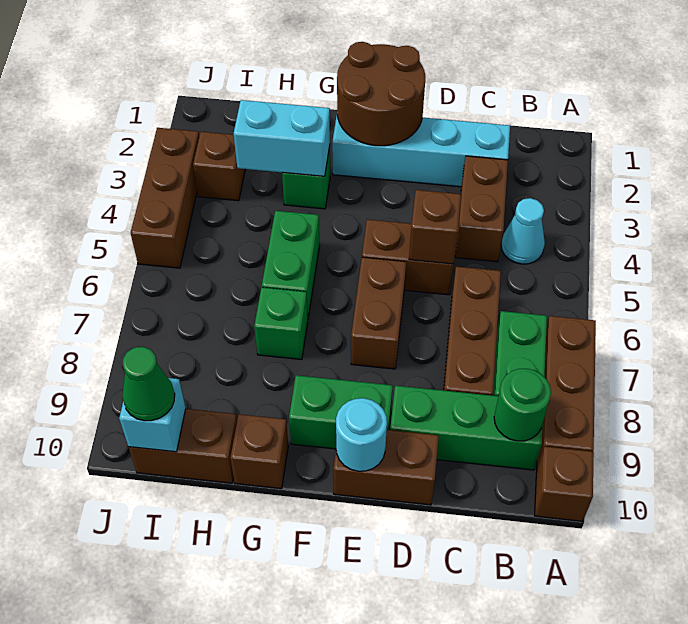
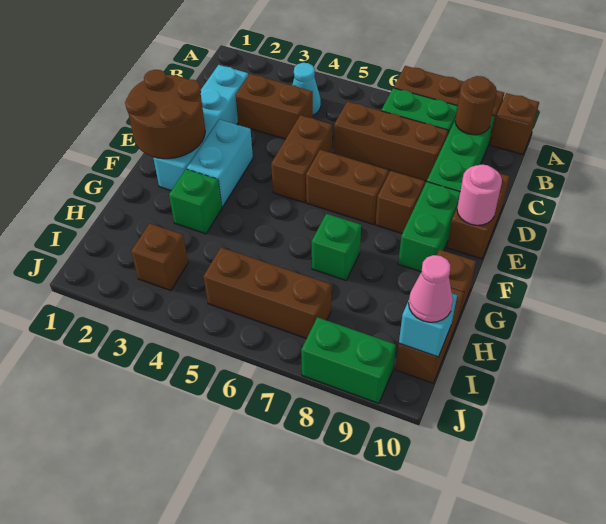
green round brick B9 level 2 -> brown round brick B9 level 2
brown brick D5 level 2 -> brown brick E8 level 1
cyan round brick E10 level 2 -> pink round brick E10 level 2
cyan brick G3:H3 level 2 -> cyan brick E3:F3 level 1
green brick G5:G6 level 1 -> green brick J8:J9 level 1
green cone I10 level 3 -> pink cone I10 level 3
brown brick J3:J5 level 1 -> brown brick I5:I7 level 1

